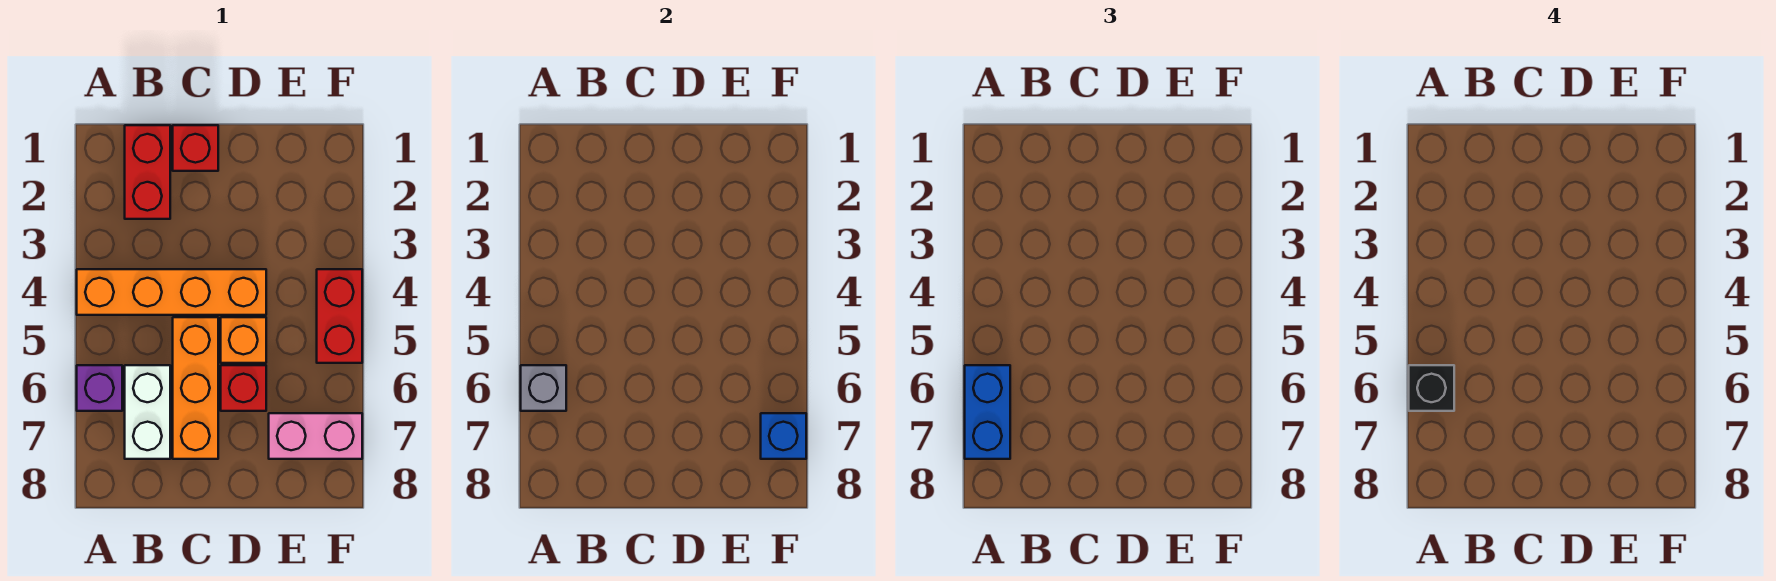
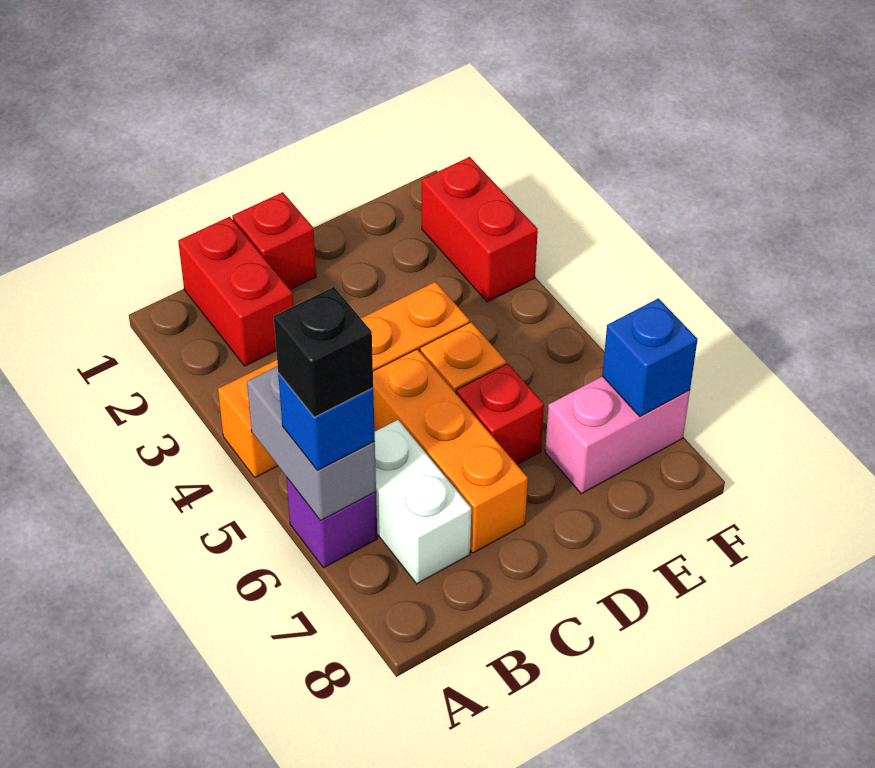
grey brick A6 level 2 -> grey brick A5:A6 level 2
blue brick A6:A7 level 3 -> blue brick A6 level 3
red brick F4:F5 level 1 -> red brick F2:F3 level 1

